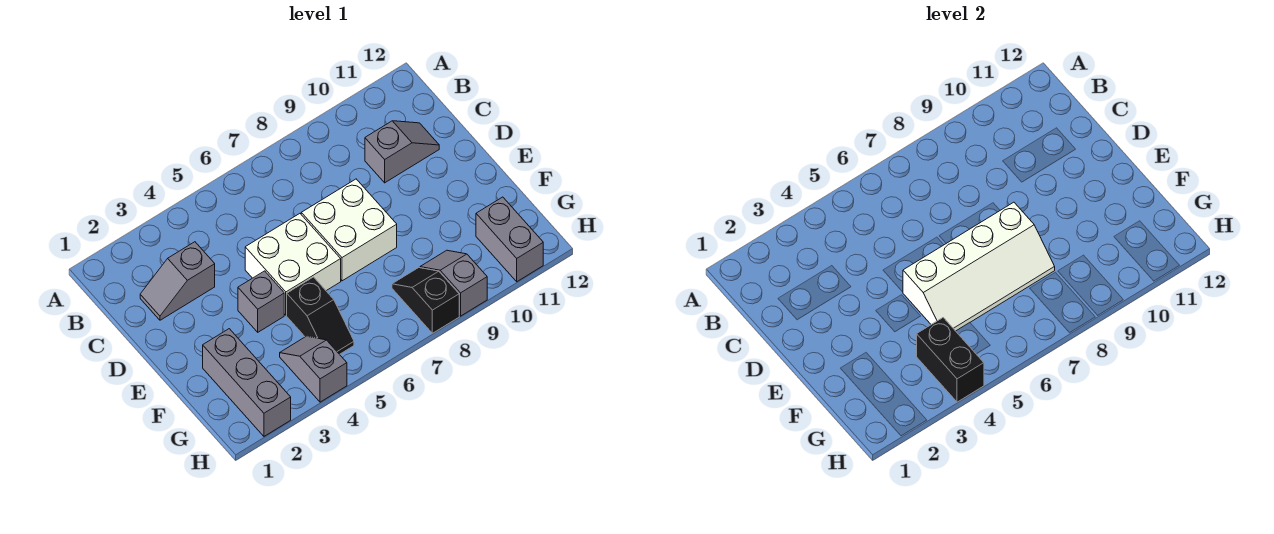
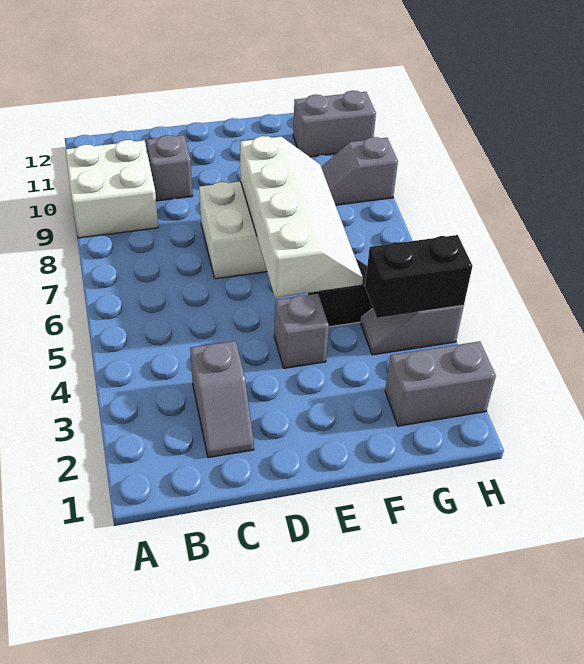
white brick D5:E6 level 1 -> white brick A9:B10 level 1
grey brick F2:H2 level 1 -> grey brick G2:H2 level 1
black slope G8:H8 level 1 top H -> none

